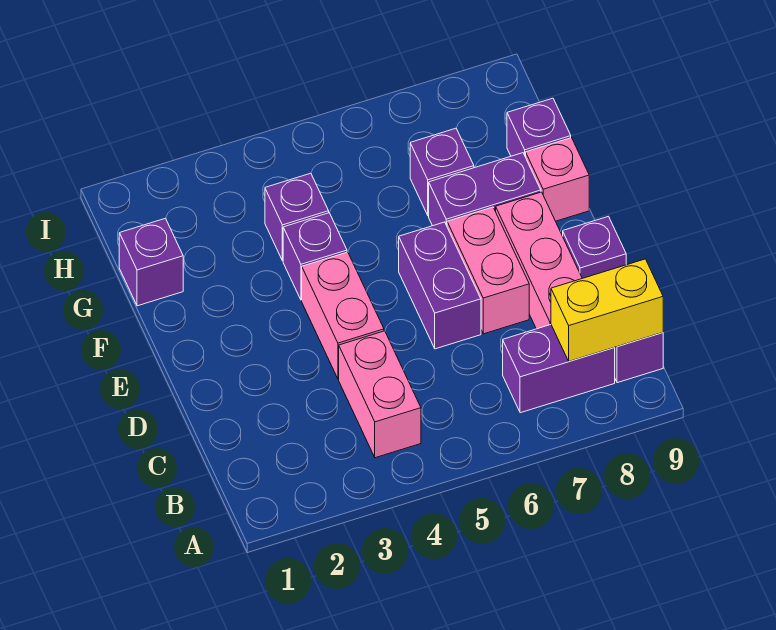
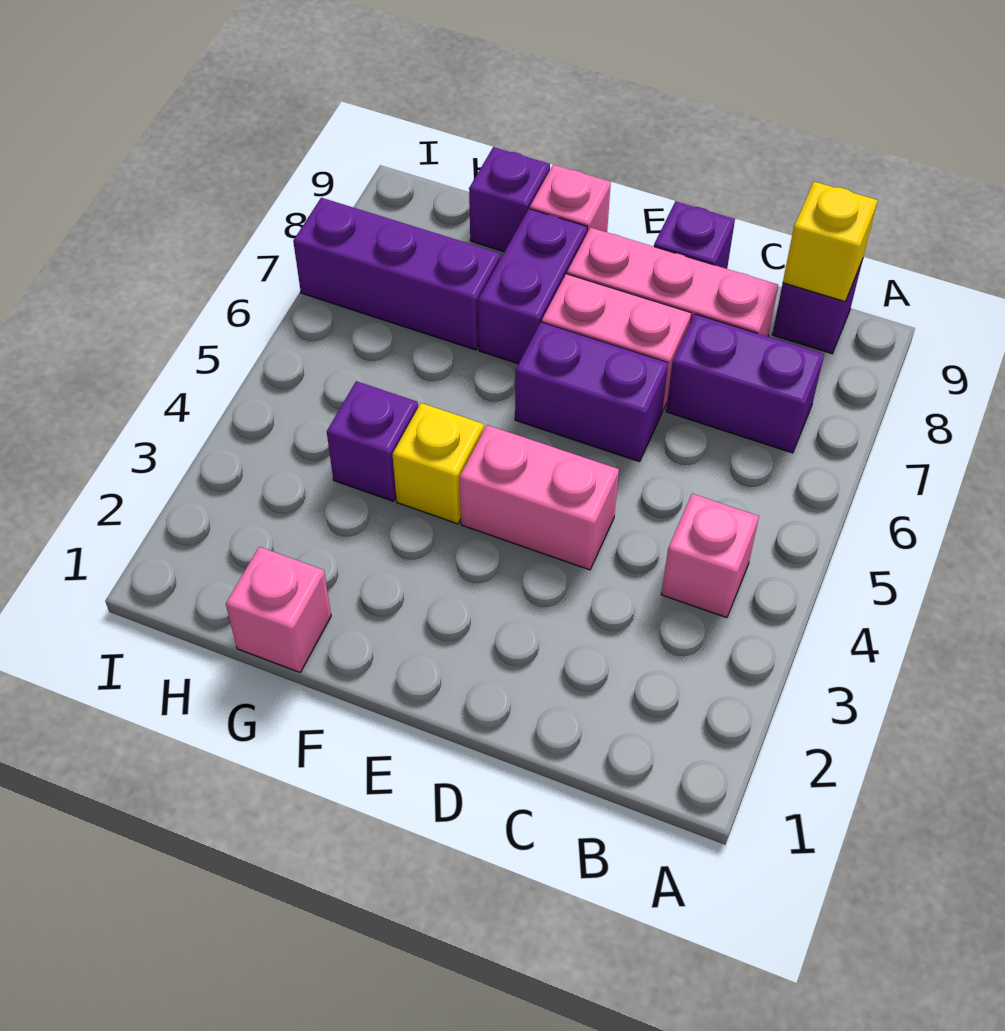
pink brick B4:C4 level 1 -> pink brick B4 level 1
purple brick B7:B8 level 1 -> purple brick B7:C7 level 1
yellow brick B8:B9 level 2 -> yellow brick B9 level 2
purple brick F4 level 1 -> yellow brick F4 level 1
purple brick G1 level 1 -> pink brick G1 level 1
purple brick G7 level 1 -> purple brick G7:I7 level 1

